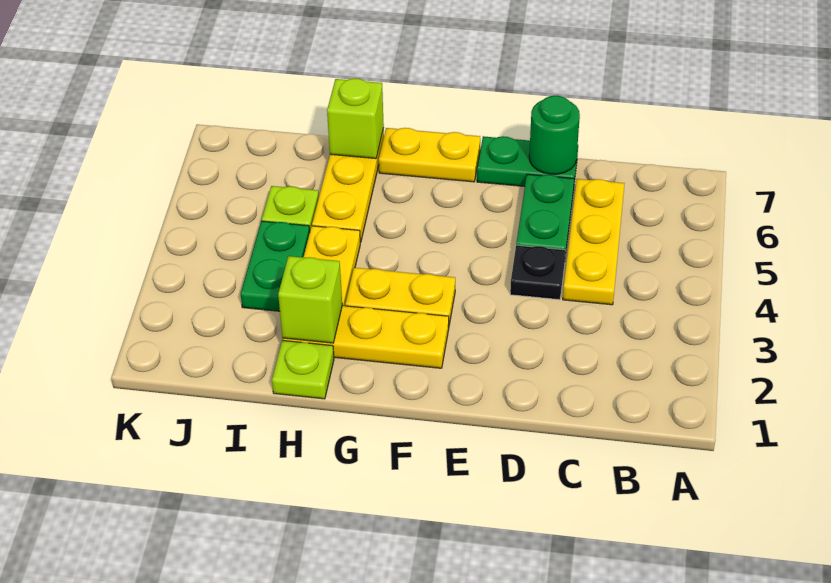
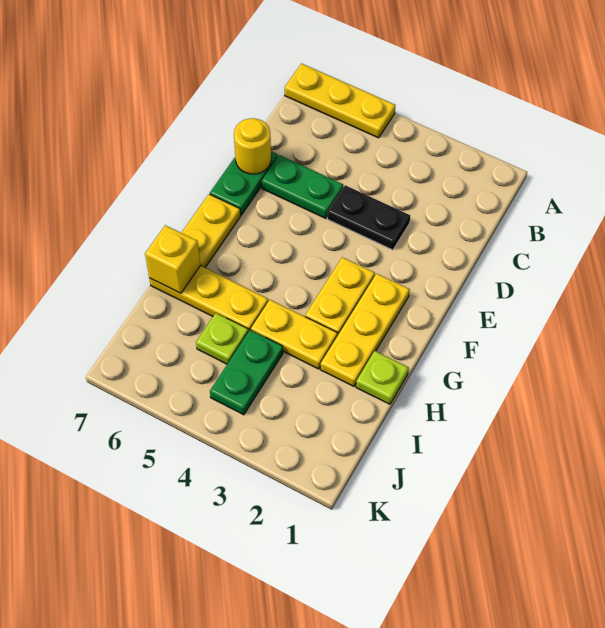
yellow plate C4:C6 level 1 -> yellow plate A5:A7 level 1
black plate D4 level 1 -> black plate D3:D4 level 1
green round brick D7 level 2 -> yellow round brick D7 level 2
lime brick H2 level 2 -> none
lime brick H7 level 2 -> yellow brick H7 level 2
green plate I3:I4 level 1 -> green plate I4:J4 level 1

